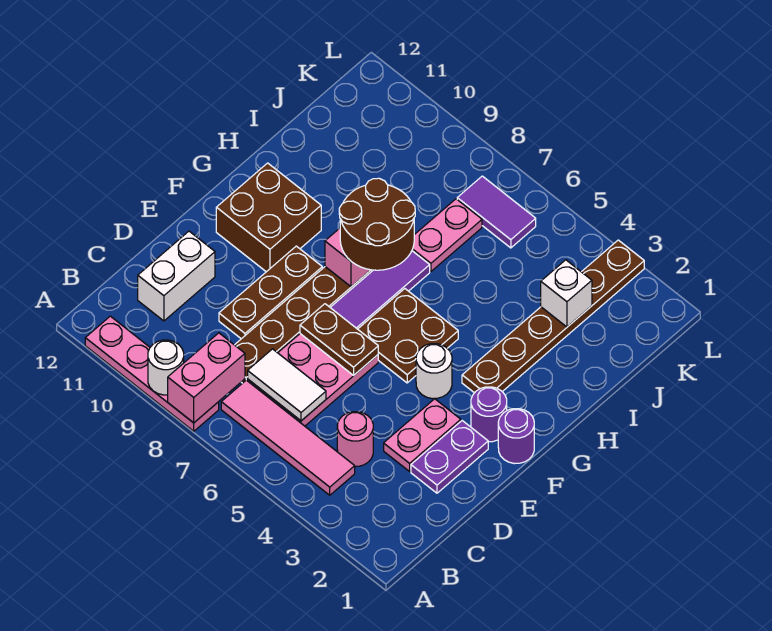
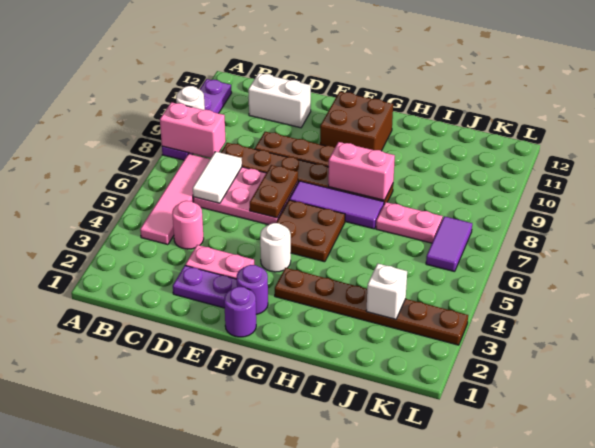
pink plate A8:A11 level 1 -> purple plate A8:A11 level 1
brown round brick G7:H8 level 3 -> none

